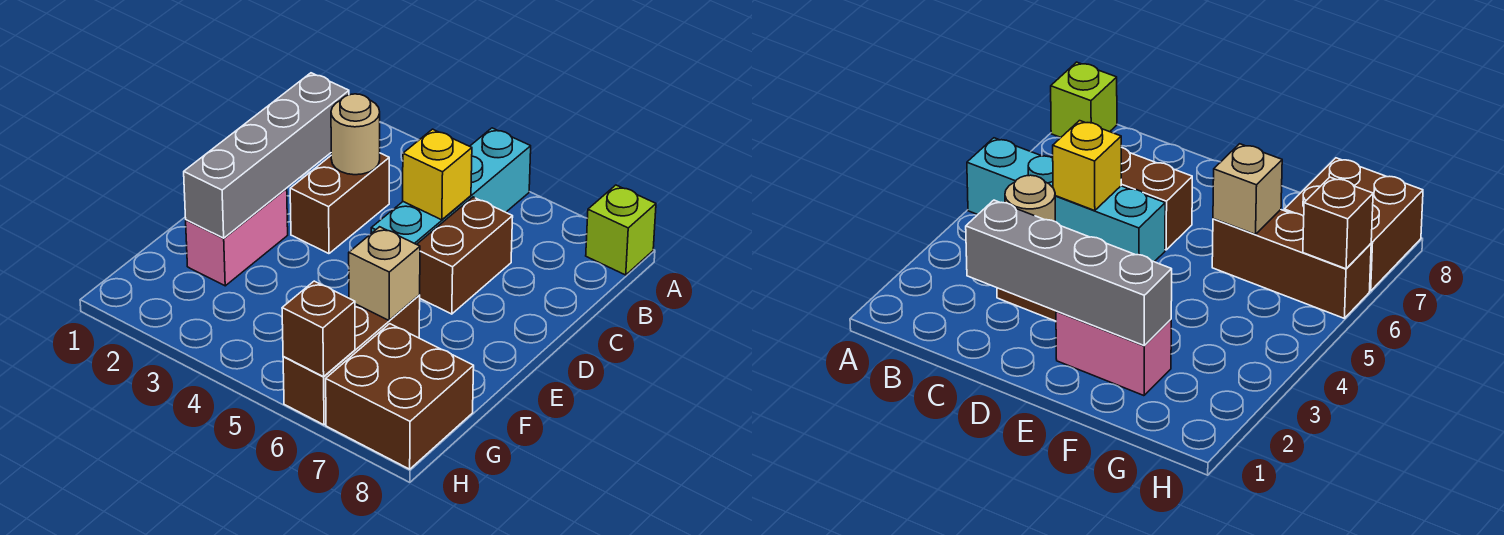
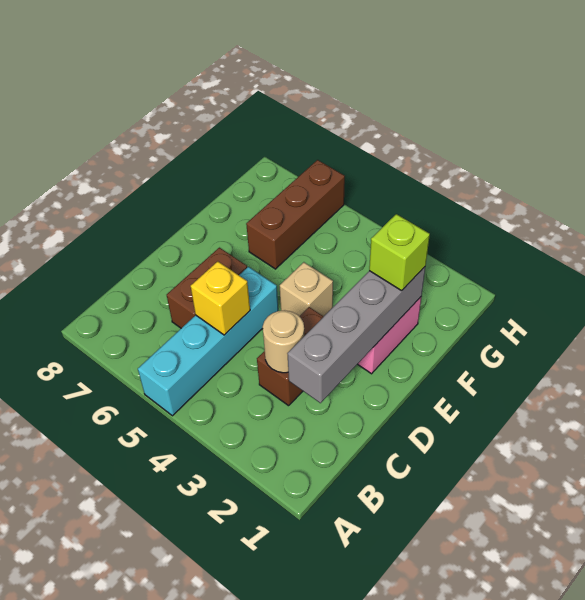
lime brick A8 level 1 -> lime brick F2 level 3
tan brick F6 level 2 -> tan brick E4 level 1
brown brick G7:H8 level 1 -> none
brown brick H6 level 2 -> none

